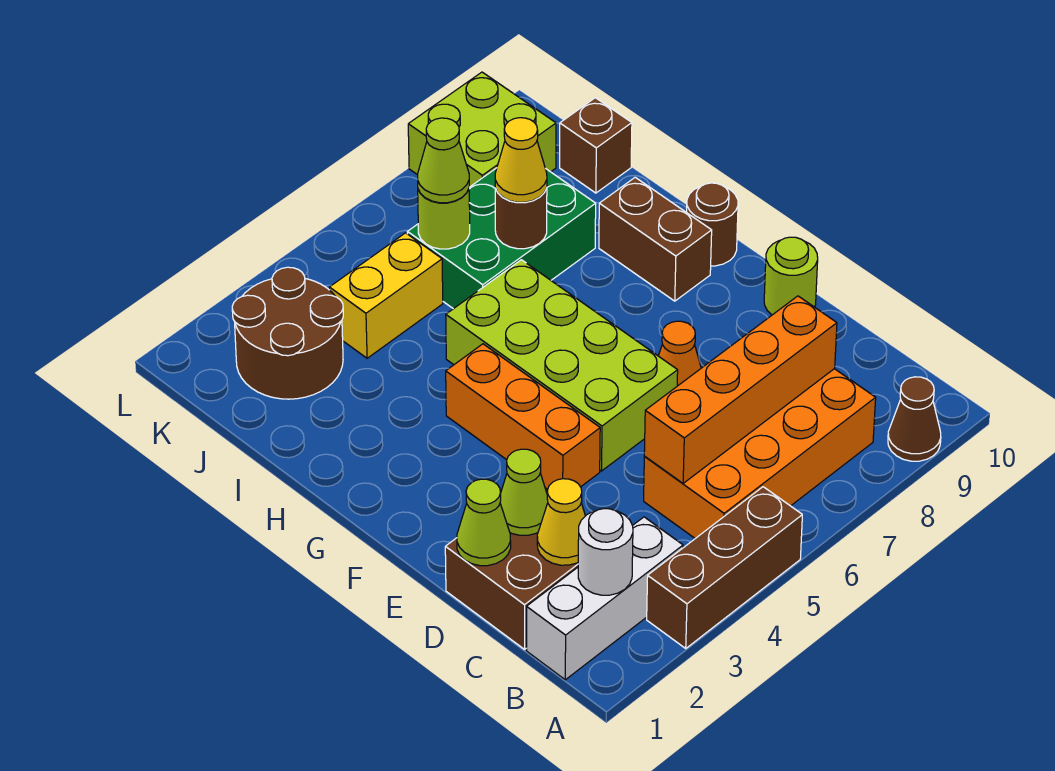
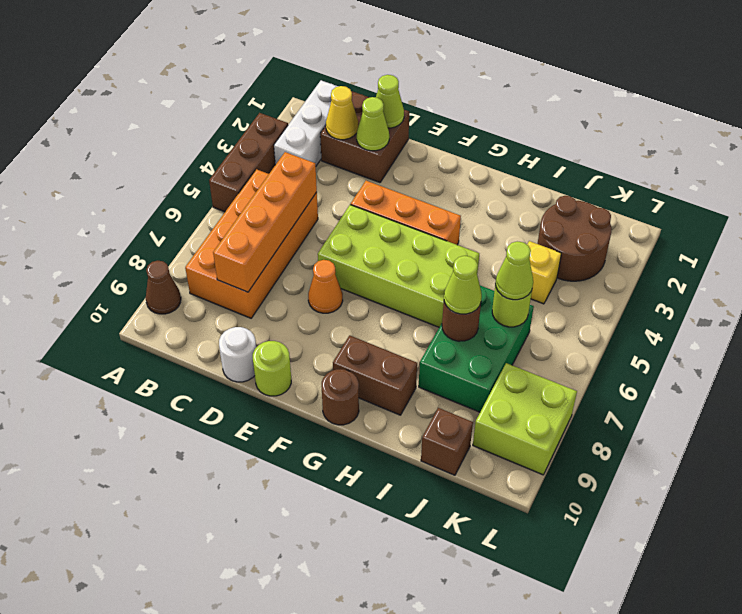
white round brick B2 level 2 -> white round brick D10 level 1
yellow cone I7 level 3 -> lime cone I7 level 3
yellow brick J4:J5 level 1 -> yellow brick J4 level 1

